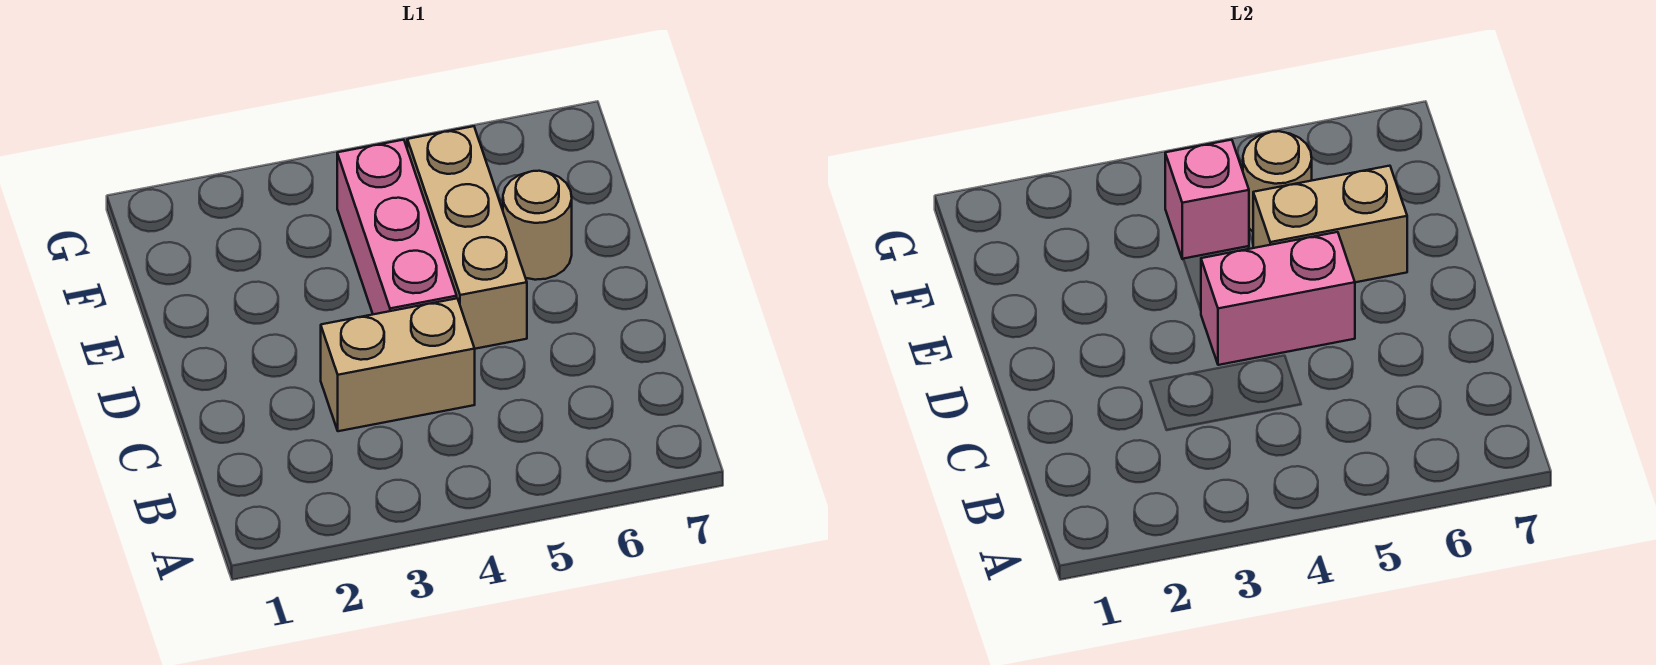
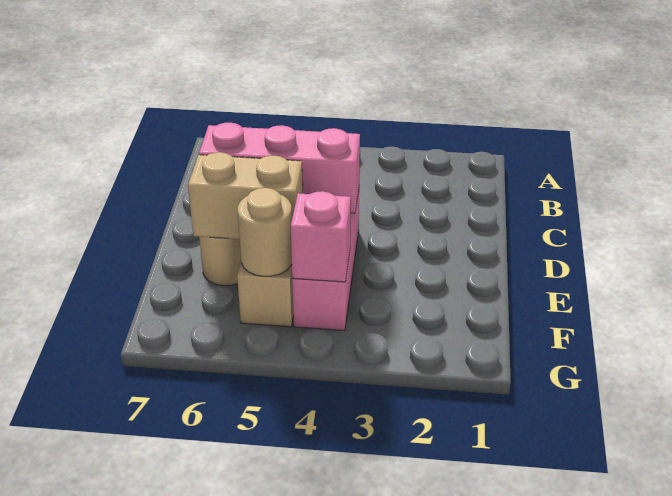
tan brick C3:C4 level 1 -> none
pink brick D4:D5 level 2 -> pink brick D4:D6 level 2

